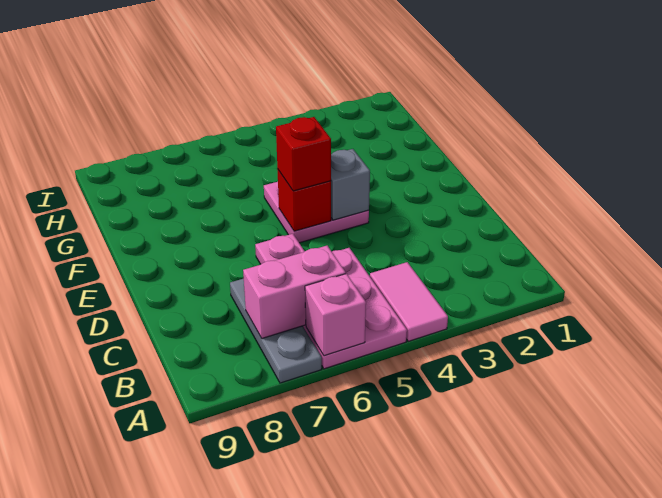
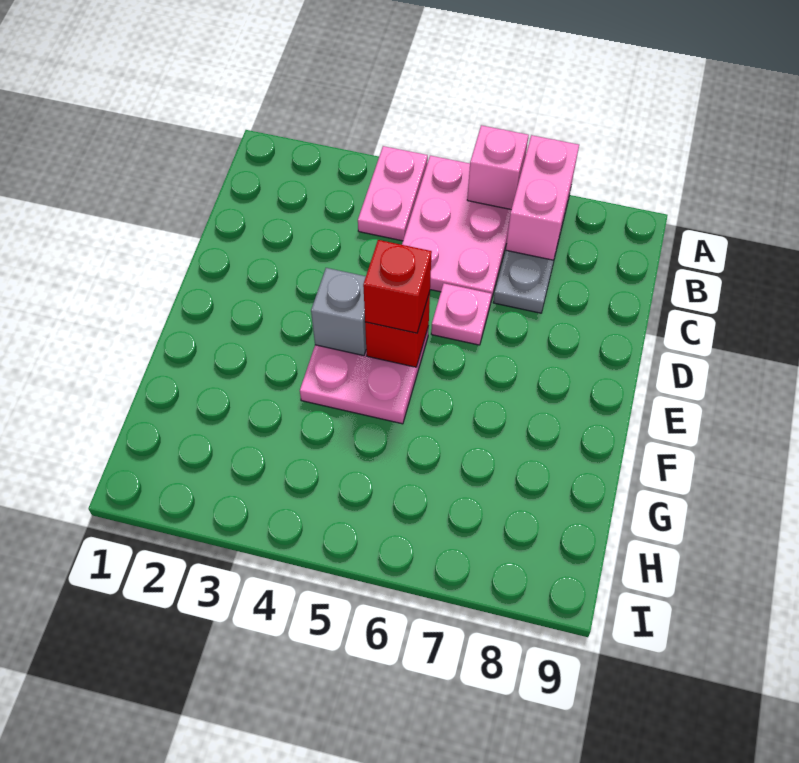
pink tile A4:B4 level 1 -> pink plate A4:B4 level 1
pink brick B6:B7 level 2 -> pink brick A7:B7 level 2

